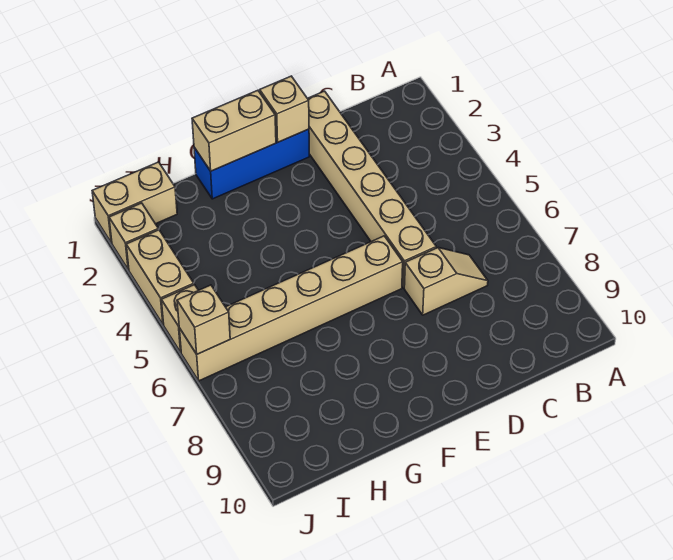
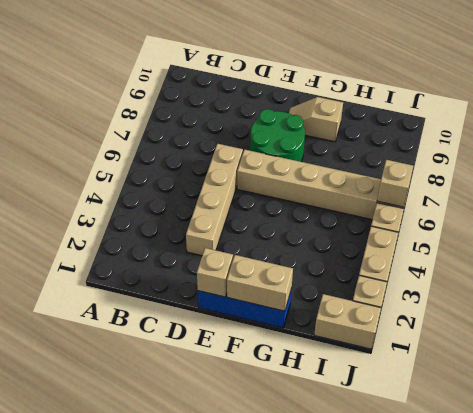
tan slope C7:D7 level 1 top D -> tan slope F9:G9 level 1 top G
tan brick D1:D6 level 1 -> tan brick D3:D6 level 1
none -> green round brick E7:F8 level 1

